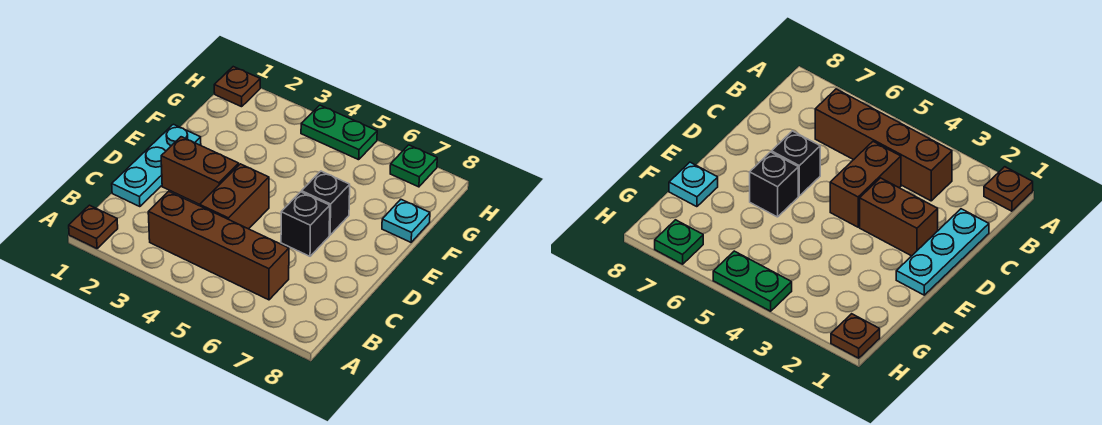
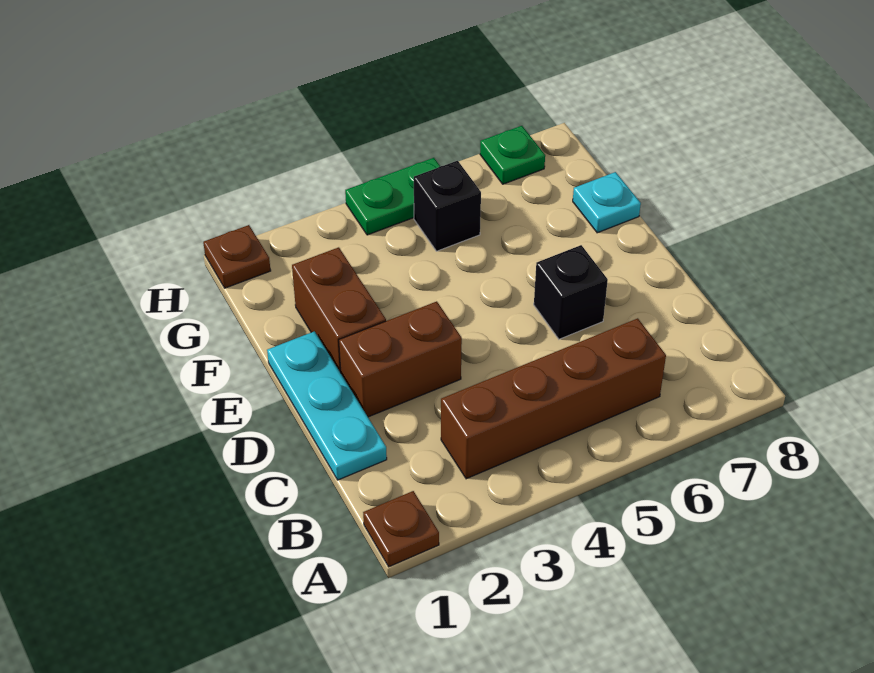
brown brick C4:D4 level 1 -> brown brick E2:F2 level 1
black brick E6 level 1 -> black brick G5 level 1

